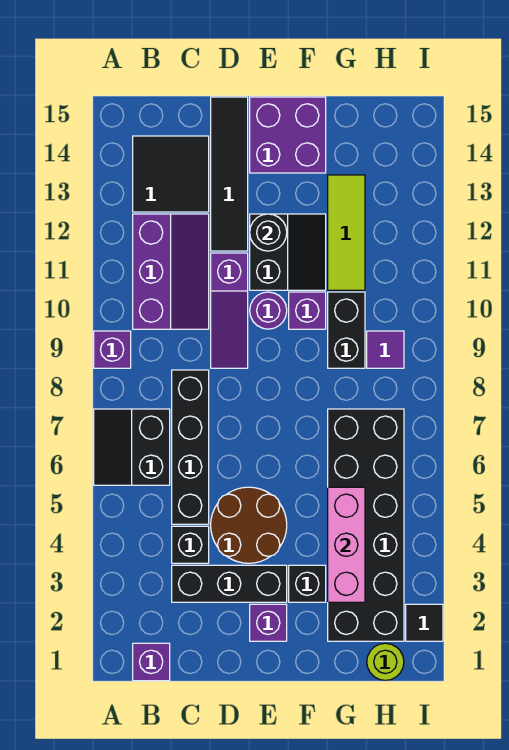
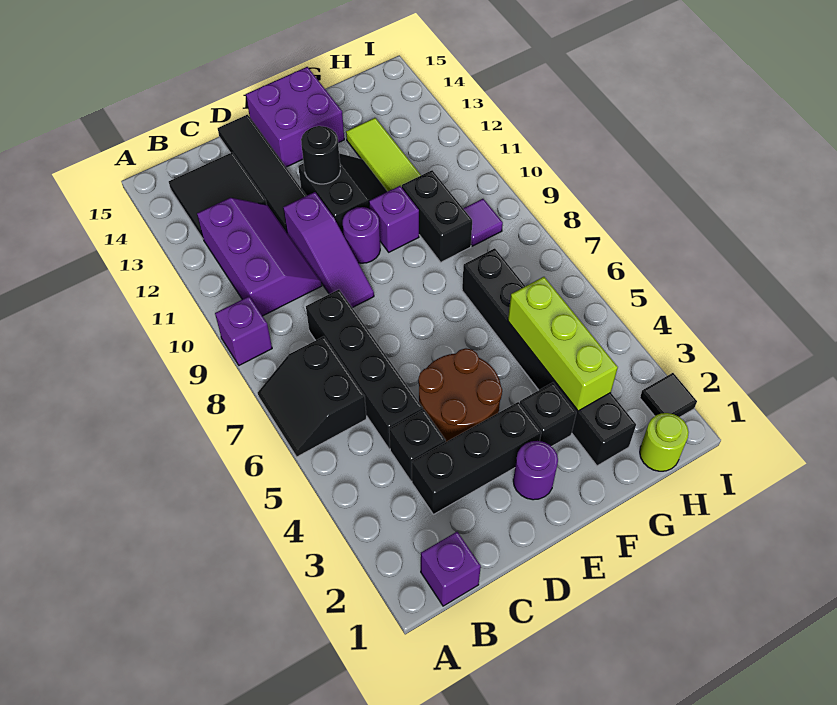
purple brick E2 level 1 -> purple round brick E2 level 1
black brick G2:H7 level 1 -> black brick G2:G7 level 1
pink brick G3:G5 level 2 -> lime brick G3:G5 level 2

